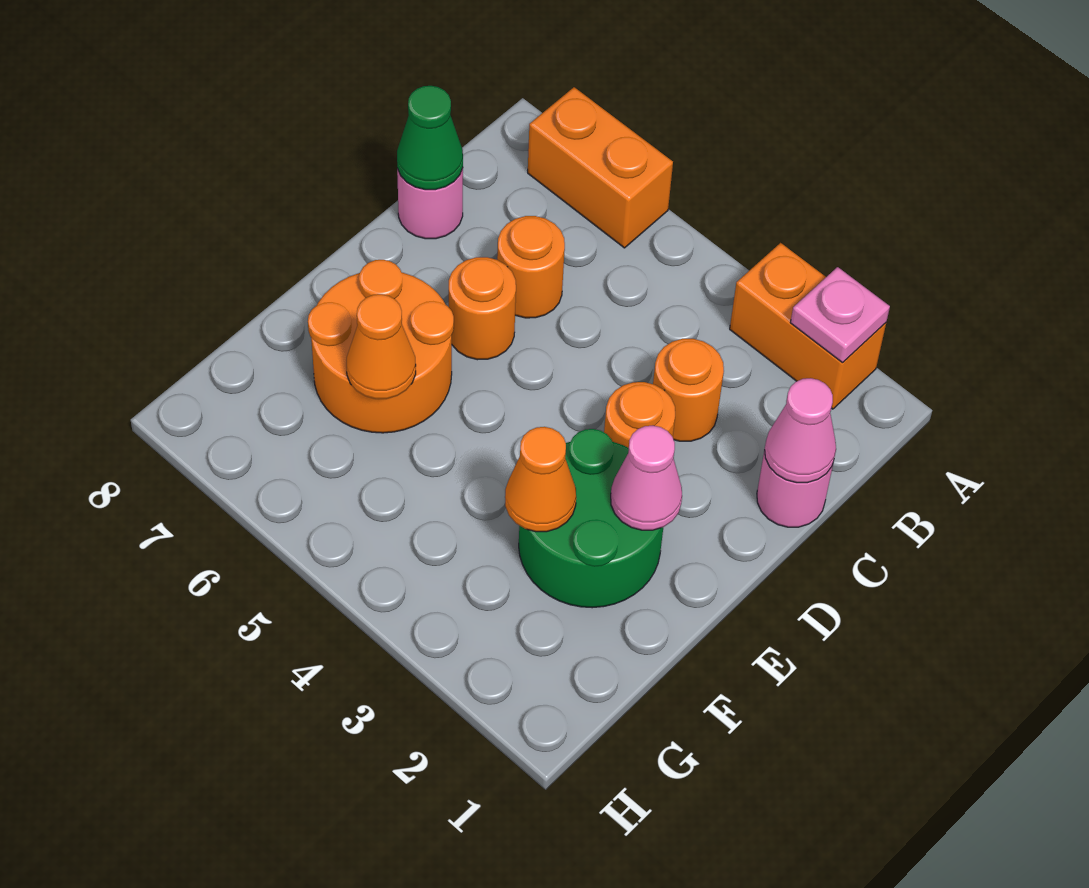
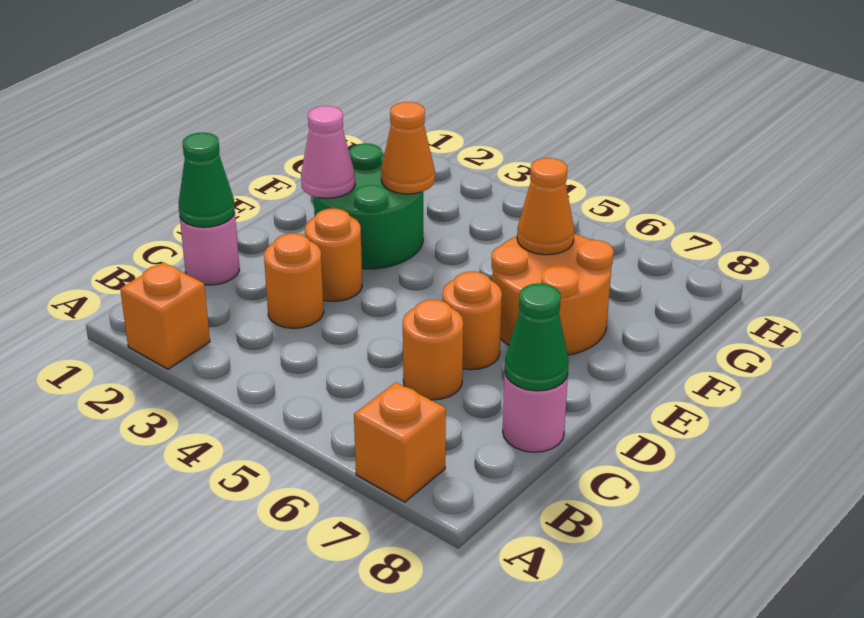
orange brick A2:A3 level 1 -> orange brick A2 level 1
pink plate A2 level 2 -> none
orange brick A6:A7 level 1 -> orange brick A7 level 1
pink cone C1 level 2 -> green cone C1 level 2

